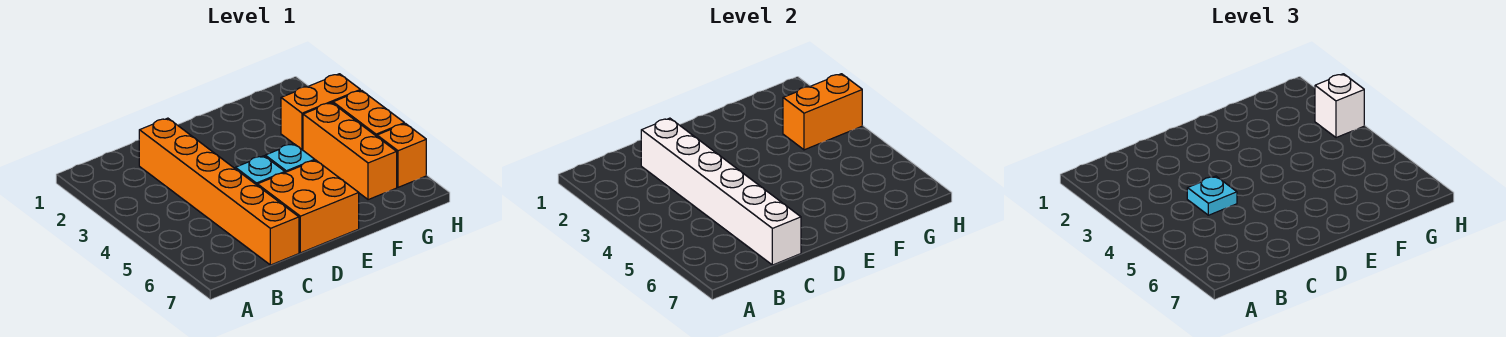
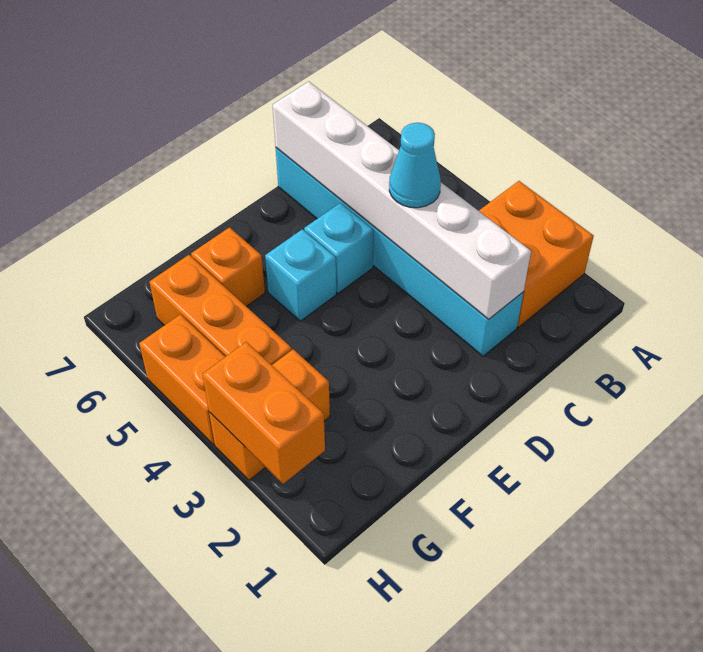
orange brick C2:C7 level 1 -> cyan brick C2:C7 level 1
cyan plate C4 level 3 -> cyan cone C4 level 3
orange brick D6:E7 level 1 -> orange brick A2:B3 level 1
orange brick G3:H3 level 2 -> orange brick H2:H3 level 2
white brick H3 level 3 -> none
orange brick H6 level 1 -> orange brick F6 level 1

